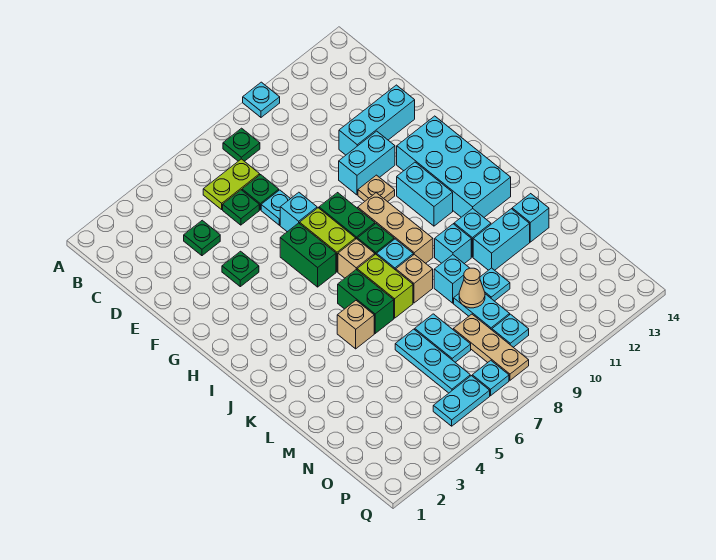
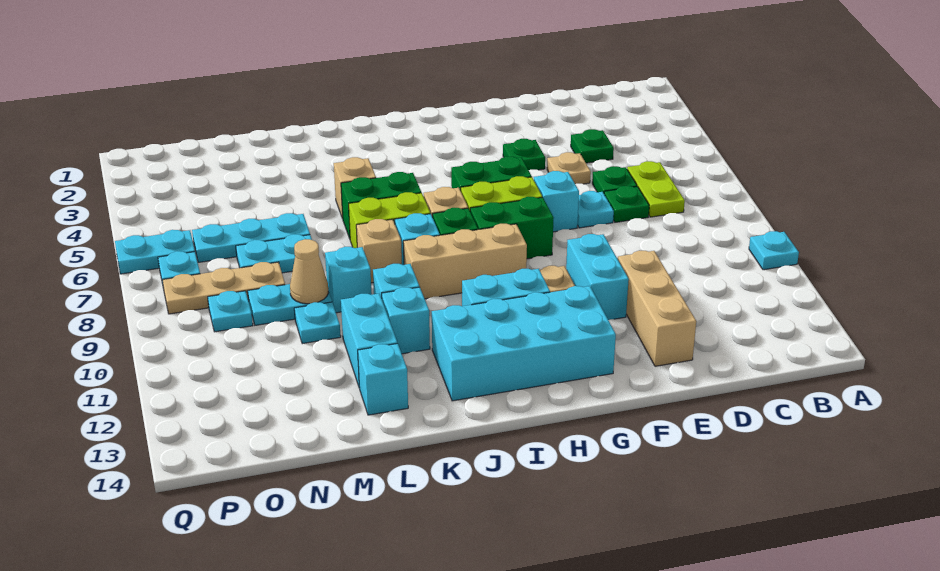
green plate B8 level 1 -> none
none -> tan plate E5 level 1
cyan brick E11:E13 level 1 -> tan brick E11:E13 level 1
cyan plate P5:P6 level 1 -> cyan plate P6:Q6 level 1

